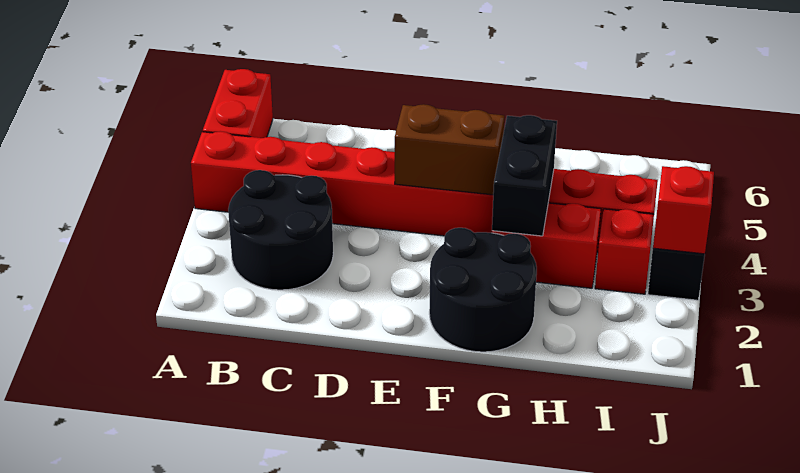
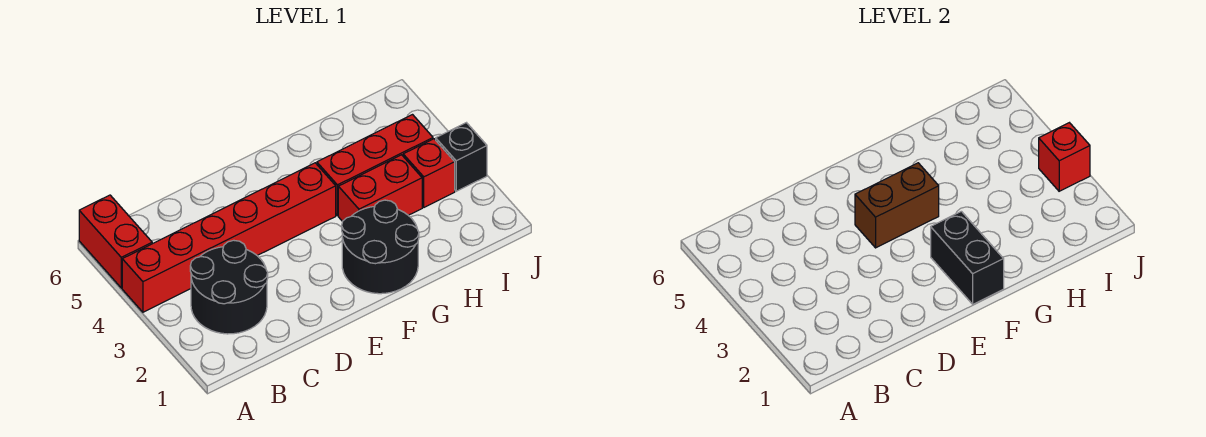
black brick G3:G4 level 2 -> black brick F1:F2 level 2

